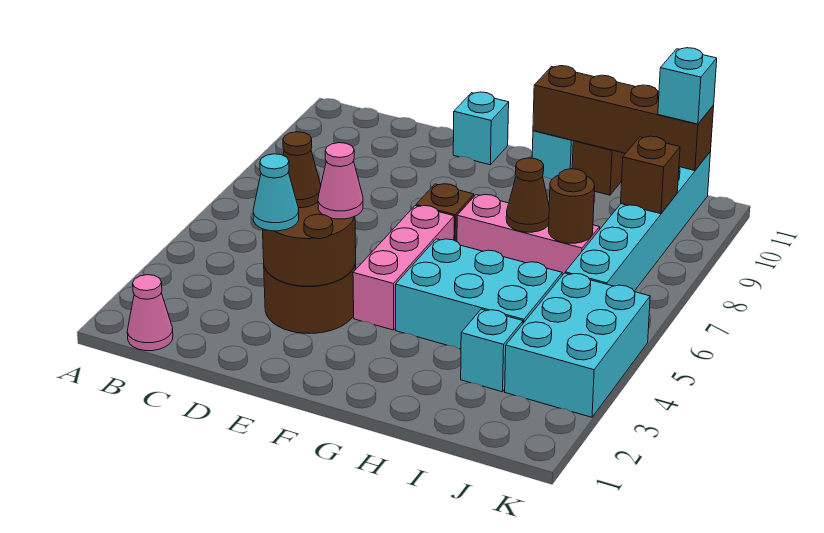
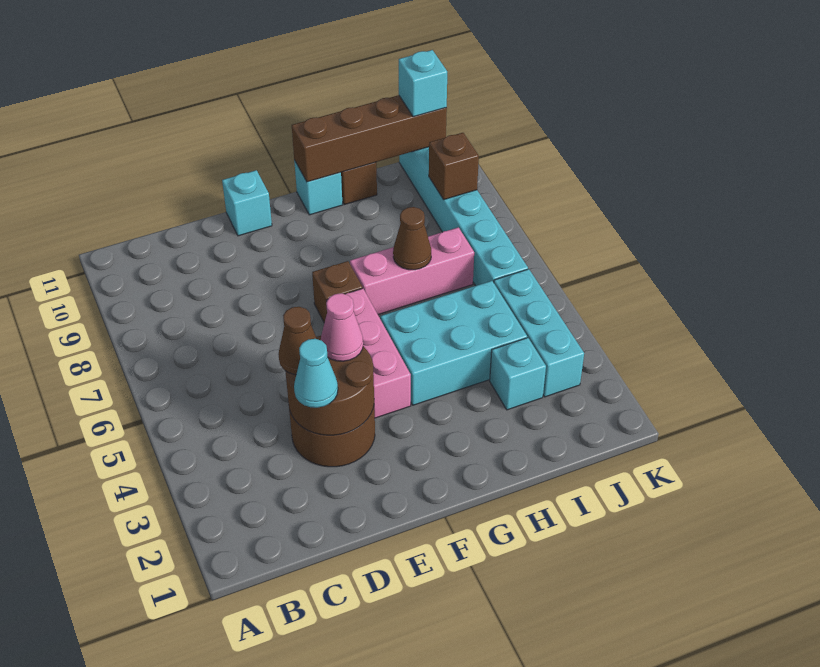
pink cone B1 level 1 -> none
brown round brick I7 level 2 -> none
cyan brick J3:K5 level 1 -> cyan brick J3:J5 level 1

